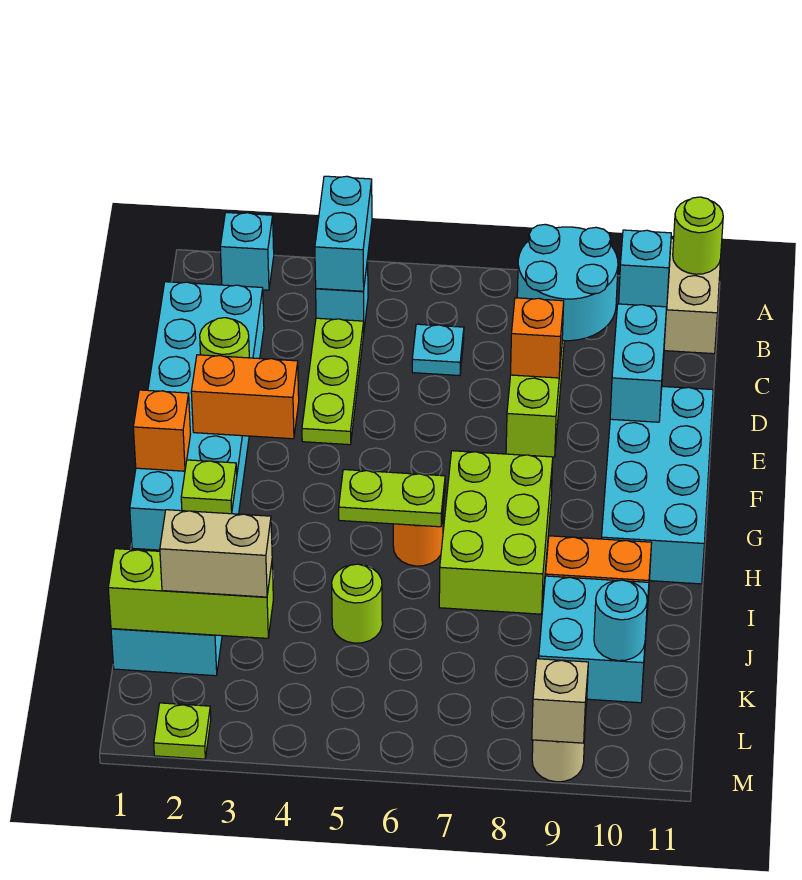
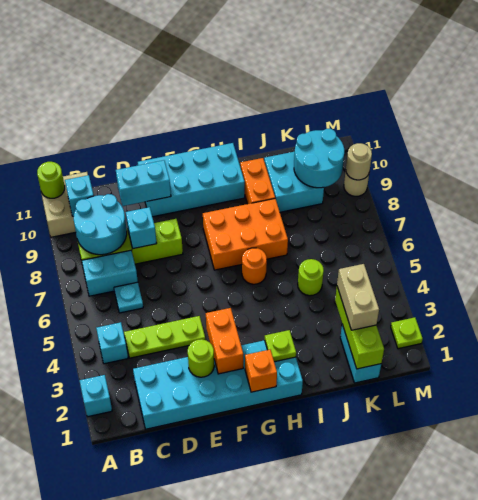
cyan brick A4:B4 level 2 -> cyan brick B7:C7 level 1
orange brick D8 level 2 -> cyan brick D8 level 2
lime brick G7:I8 level 1 -> orange brick G7:I8 level 1
lime plate H5:H6 level 2 -> none
cyan round brick K10 level 2 -> cyan round brick K9:L10 level 2
tan brick M9 level 2 -> tan round brick M9 level 2

